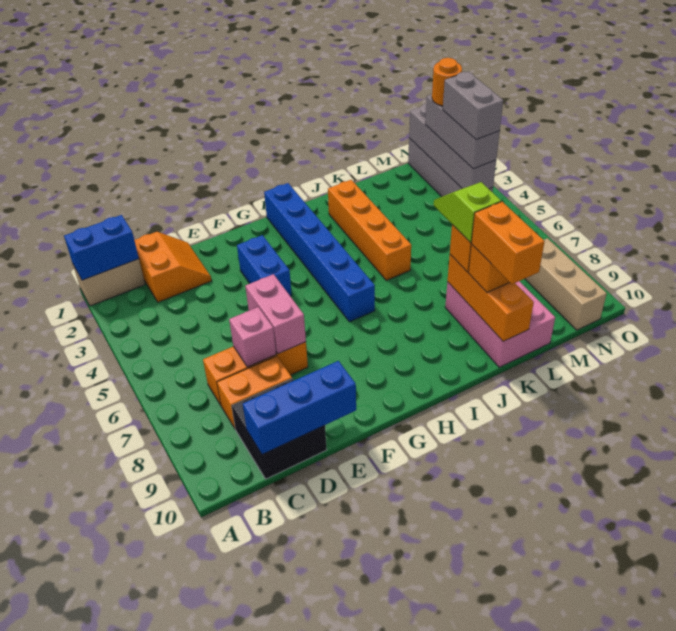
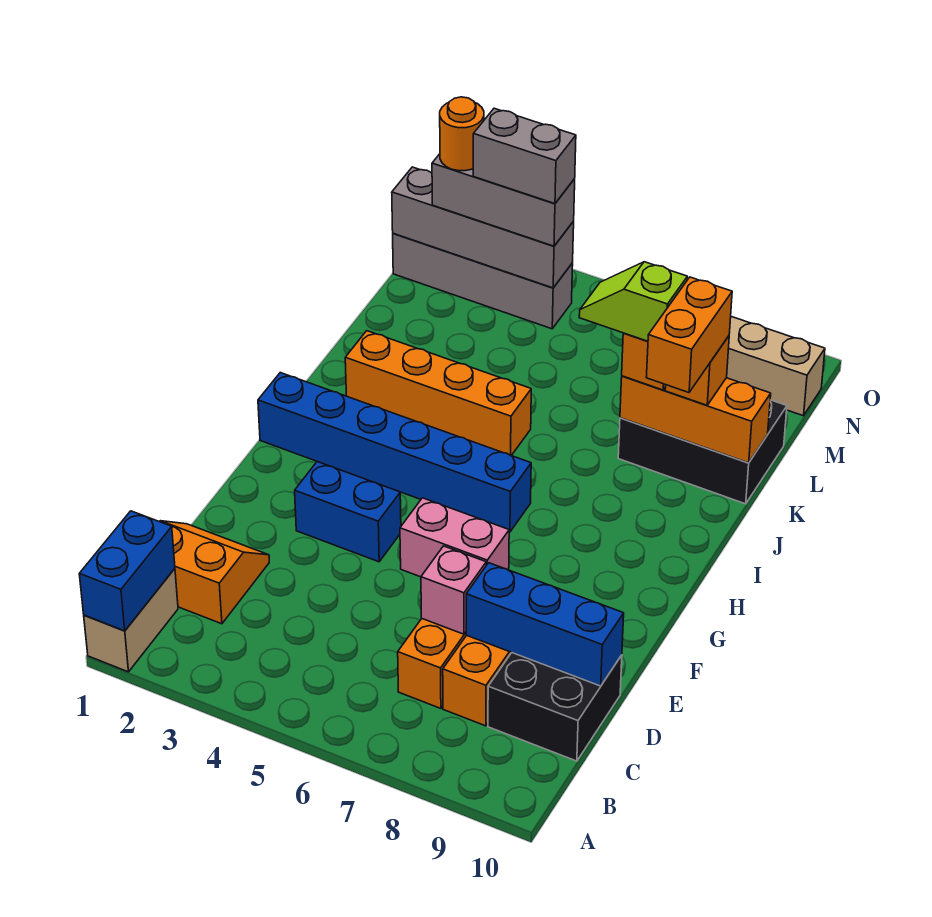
blue brick C10:E10 level 2 -> blue brick D8:D10 level 2
pink brick K8:L10 level 1 -> black brick K8:L10 level 1
orange brick K9:K10 level 4 -> orange brick J9:K9 level 4

